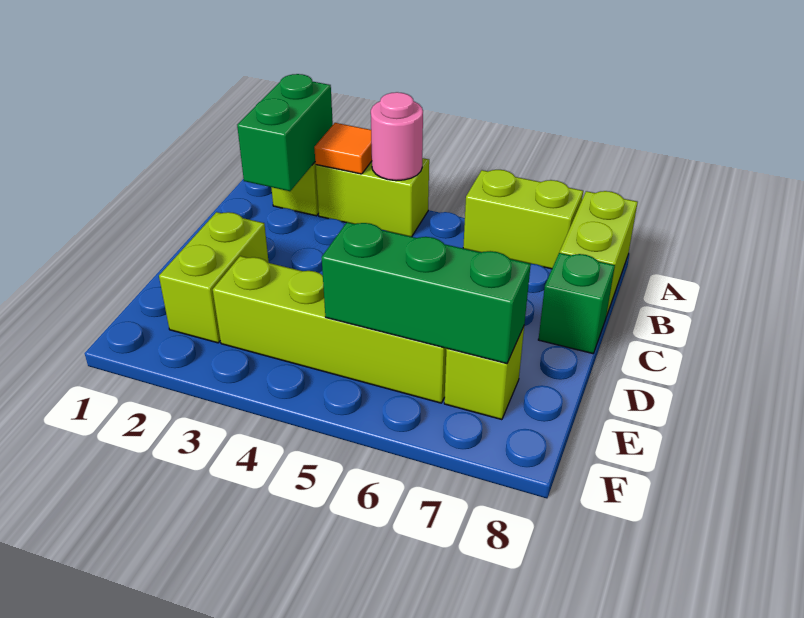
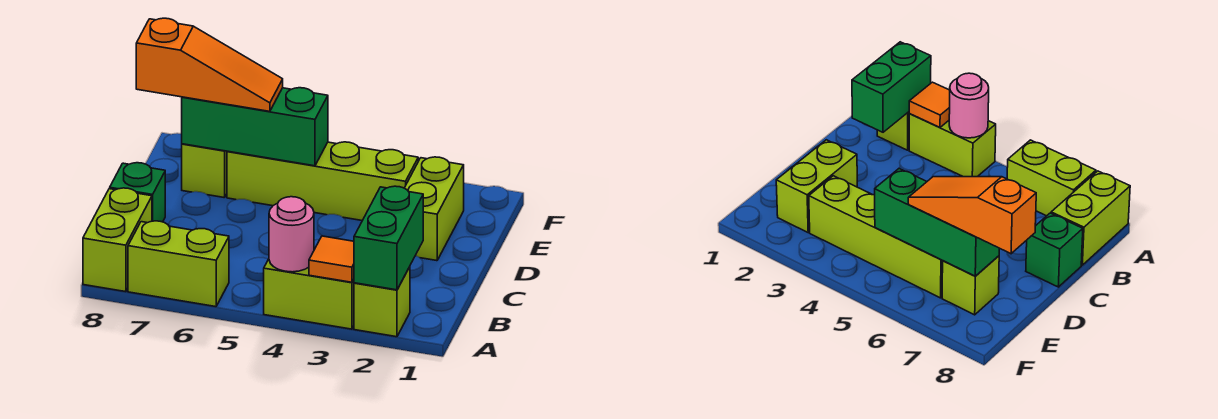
none -> orange slope E6:E8 level 3 top 8

